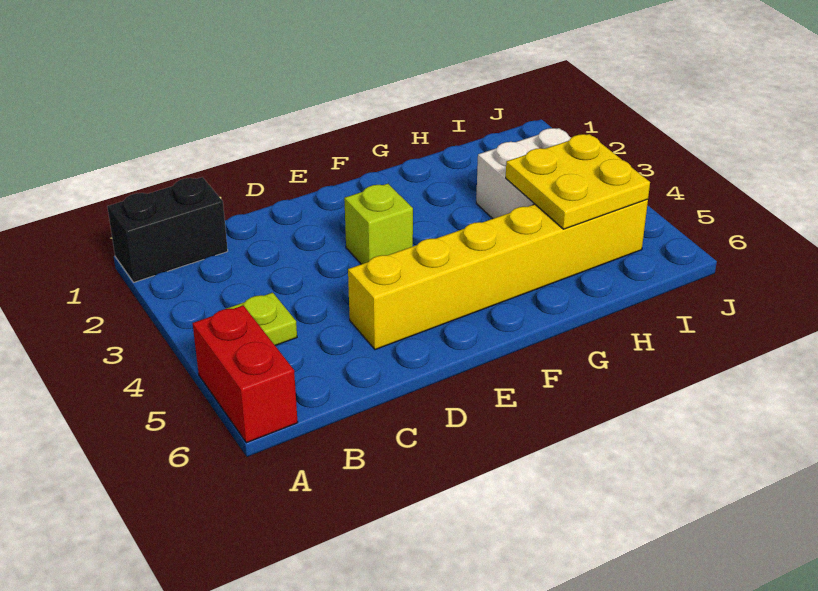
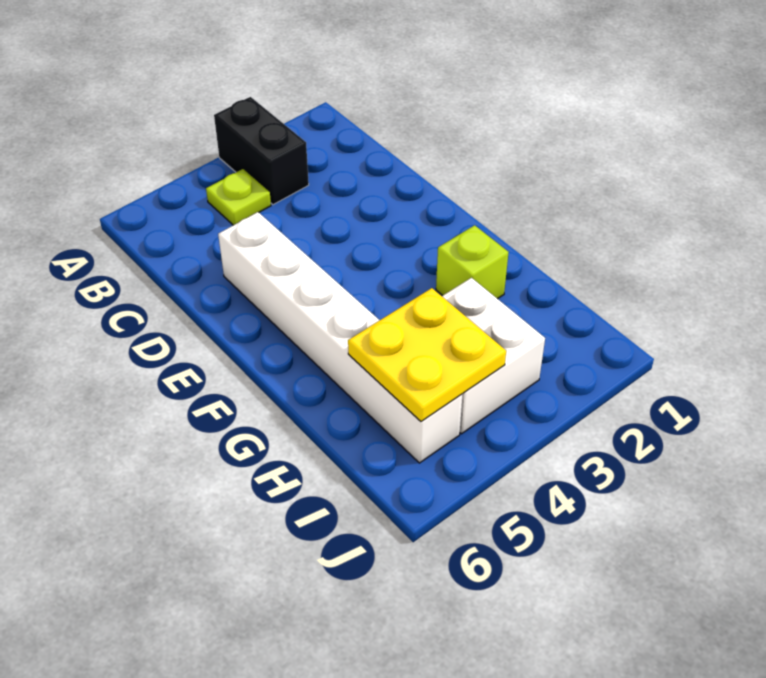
black brick A1:B1 level 1 -> black brick A3:B3 level 1
red brick A5:A6 level 1 -> none
yellow brick D5:I5 level 1 -> white brick D5:I5 level 1
lime brick E3 level 1 -> lime brick G2 level 1

